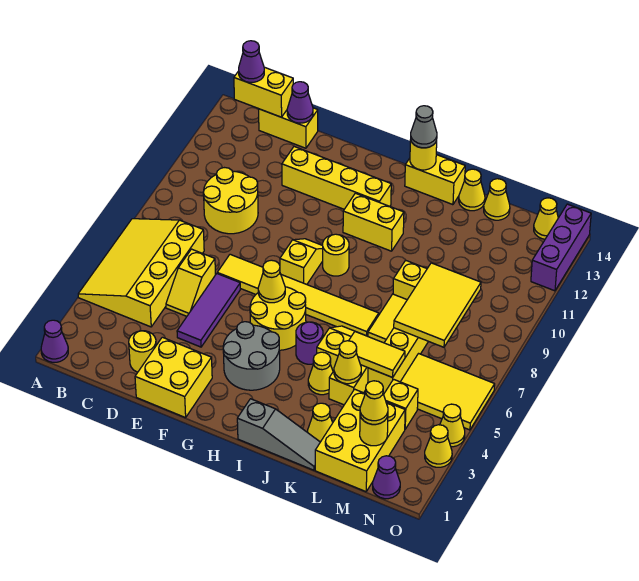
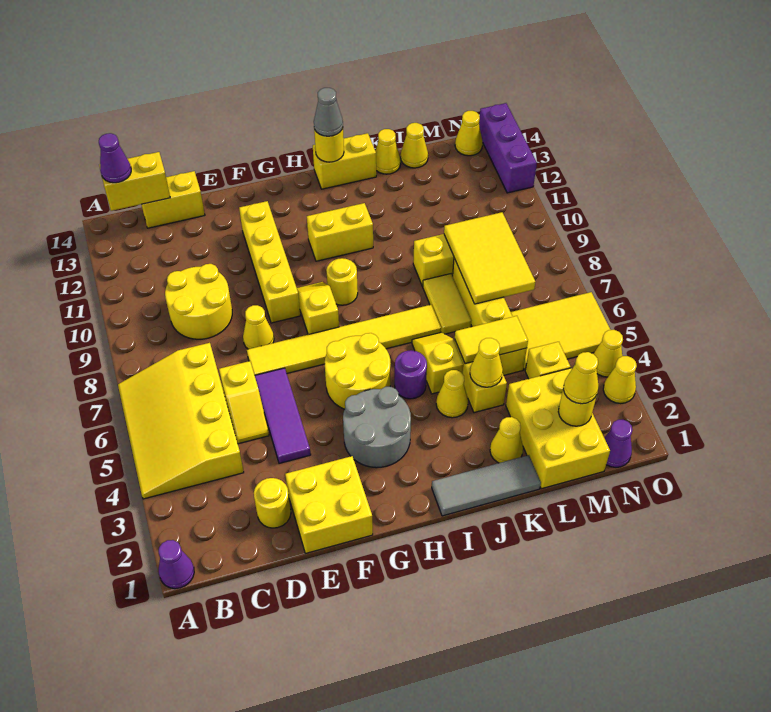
purple cone D14 level 2 -> none
yellow brick E12:H12 level 1 -> yellow brick F9:F12 level 1
yellow cone G6 level 2 -> yellow cone E8 level 1
grey slope I1:K1 level 1 top I -> grey tile I1:K1 level 1

